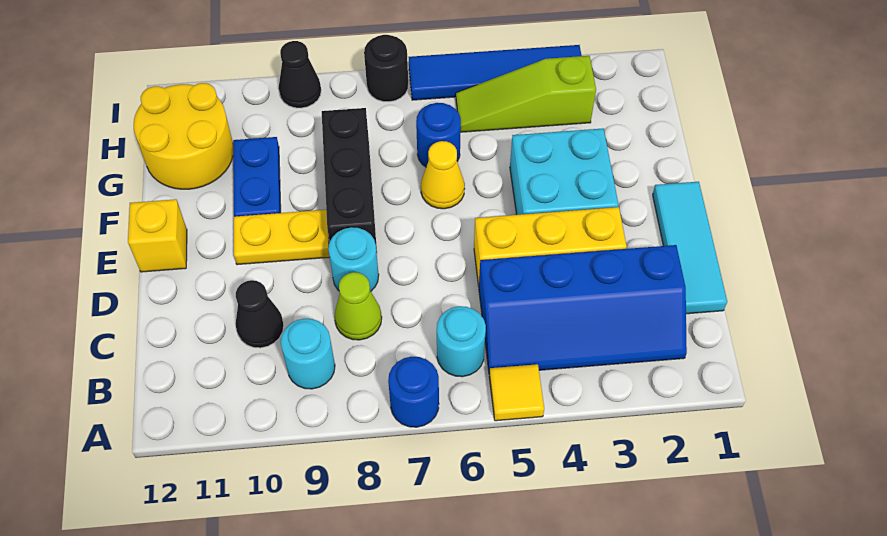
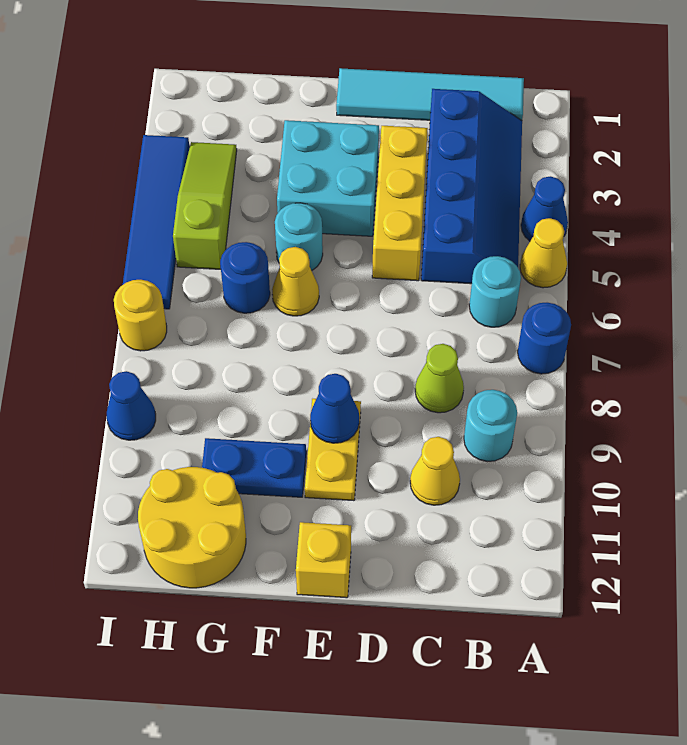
none -> blue cone A4 level 1
yellow tile A5 level 1 -> yellow cone A5 level 1
cyan tile C1:E1 level 1 -> cyan tile B1:E1 level 1
black cone C10 level 1 -> yellow cone C10 level 1
cyan round brick D8 level 1 -> cyan round brick F5 level 1
black brick E8:G8 level 1 -> none
none -> blue cone E9 level 2
lime slope H3:H5 level 1 top 3 -> lime slope H3:H5 level 1 top 5
black round brick I7 level 1 -> yellow round brick I7 level 1
black cone I9 level 1 -> blue cone I9 level 1

